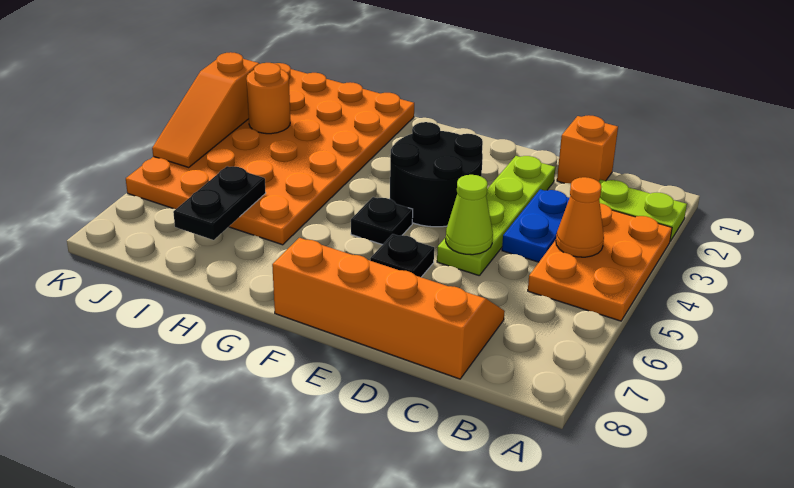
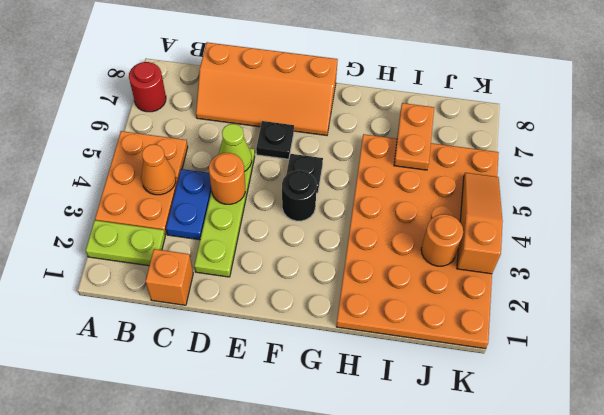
none -> red round brick A7 level 1
none -> orange round brick D4 level 2
black round brick E3:F4 level 1 -> black round brick F4 level 1
black plate I6:I7 level 2 -> orange plate I6:I7 level 2

